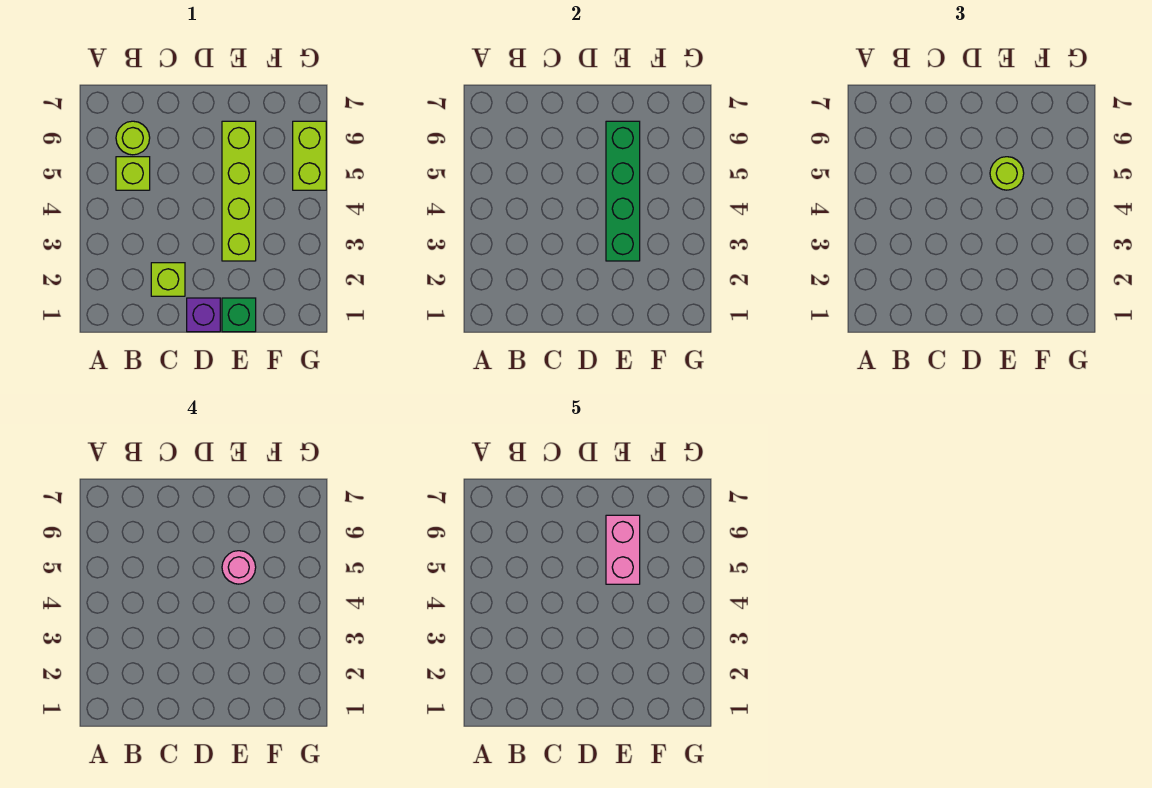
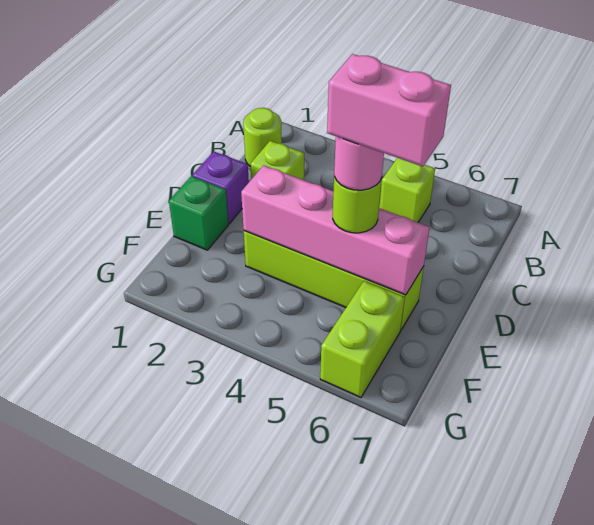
lime round brick B6 level 1 -> lime round brick B1 level 1
green brick E3:E6 level 2 -> pink brick E3:E6 level 2
lime brick G5:G6 level 1 -> lime brick F6:G6 level 1

